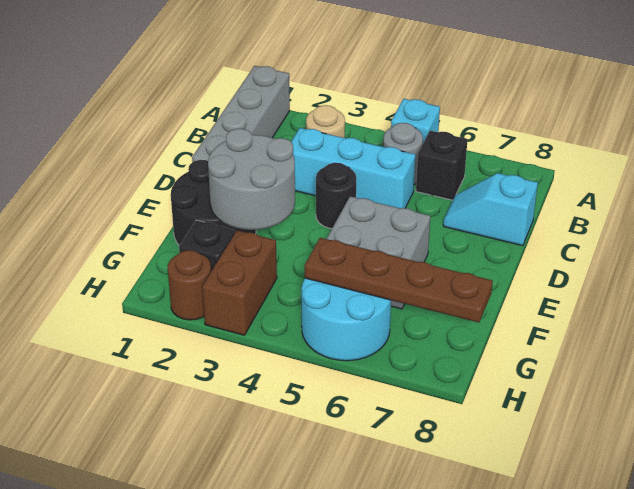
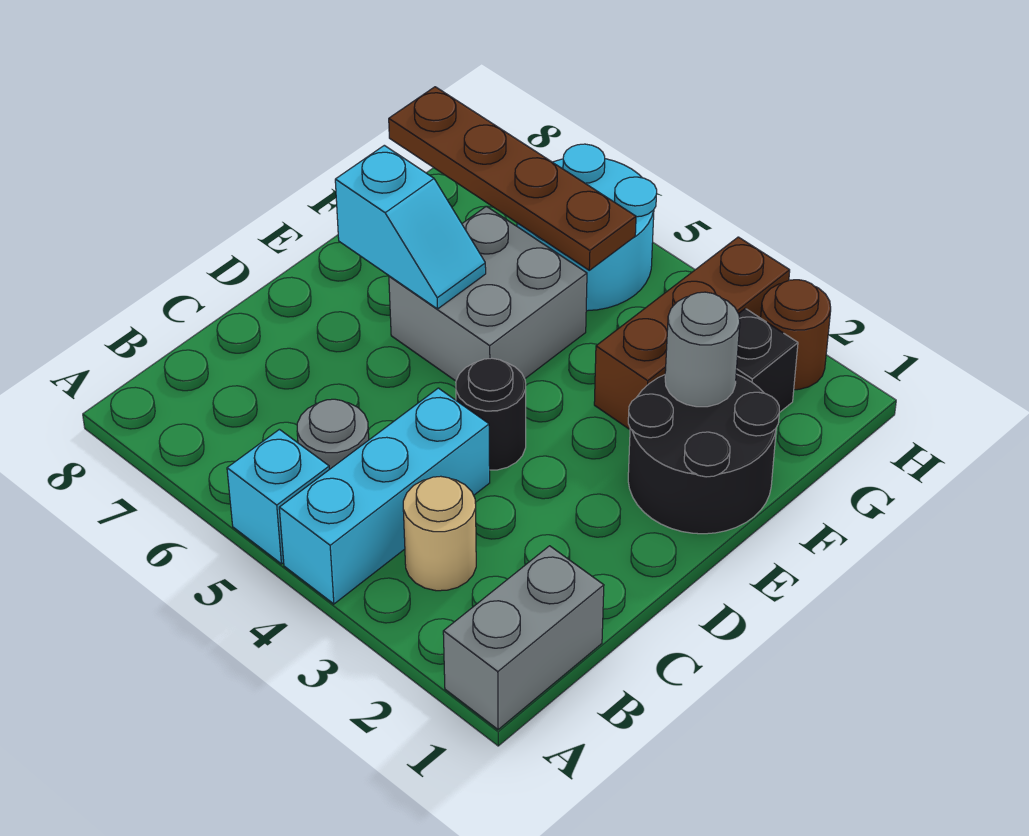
grey brick A1:D1 level 1 -> grey brick A1:B1 level 1
black brick B6 level 1 -> none
cyan brick C3:C5 level 1 -> cyan brick A4:C4 level 1
cyan slope C7:C8 level 1 top 8 -> cyan slope E6:E7 level 2 top 7
grey round brick E2:F3 level 2 -> grey round brick F2 level 2
brown brick G3:H3 level 1 -> brown brick F3:H3 level 1

